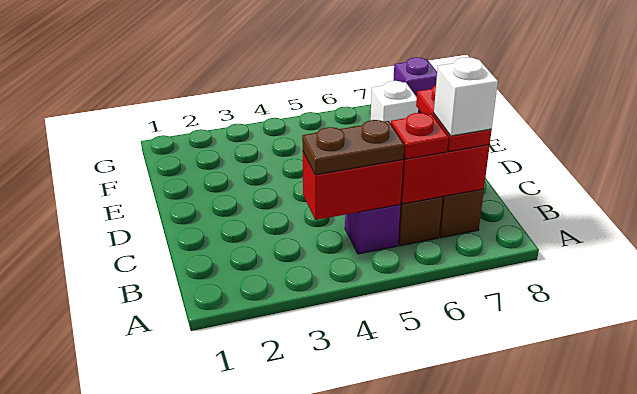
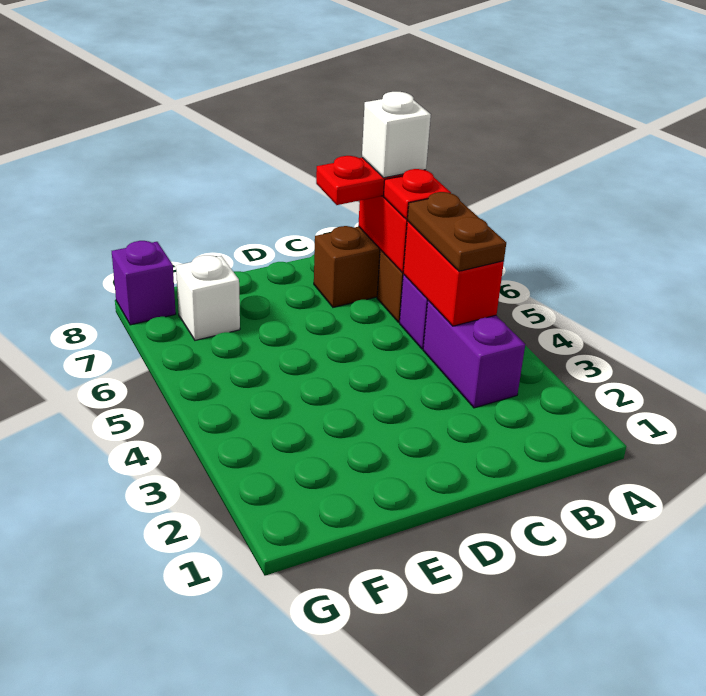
none -> purple brick B3:B4 level 1

